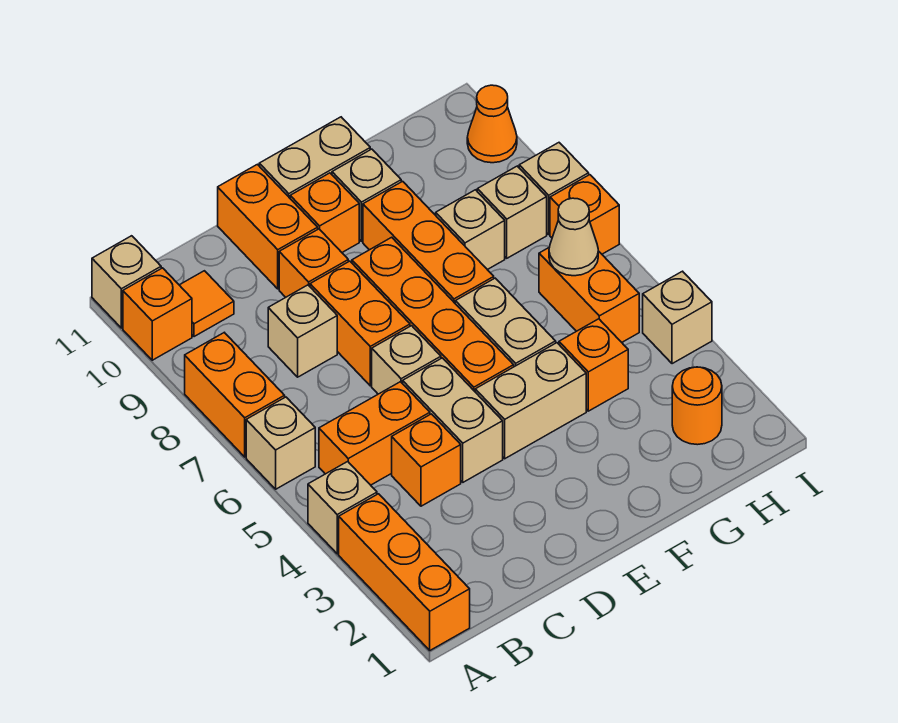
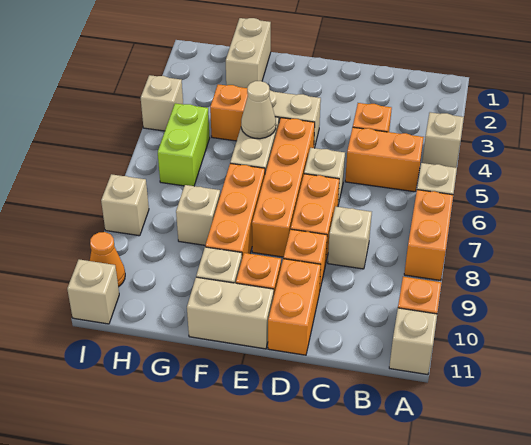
orange brick A1:A3 level 1 -> none
orange tile B10 level 1 -> none
tan brick D4:D5 level 1 -> tan brick G1:G2 level 1
orange round brick H2 level 1 -> none
orange brick H5:H6 level 1 -> lime brick H5:H6 level 1
tan cone H6 level 2 -> tan cone F5 level 2
tan brick H8 level 1 -> tan brick I11 level 1
orange brick I7 level 1 -> none

